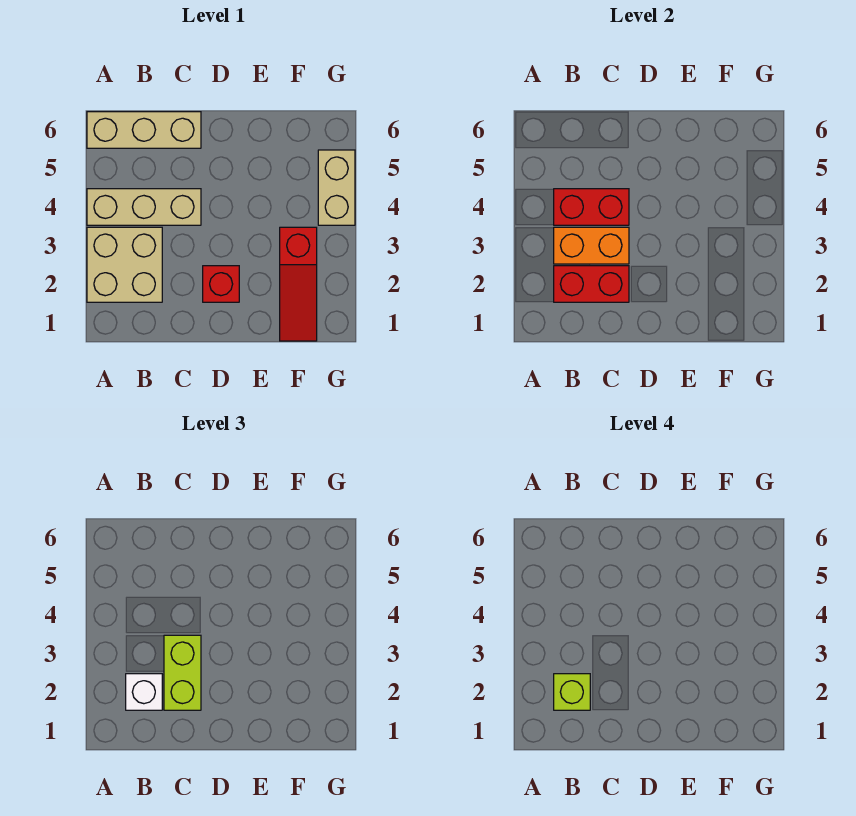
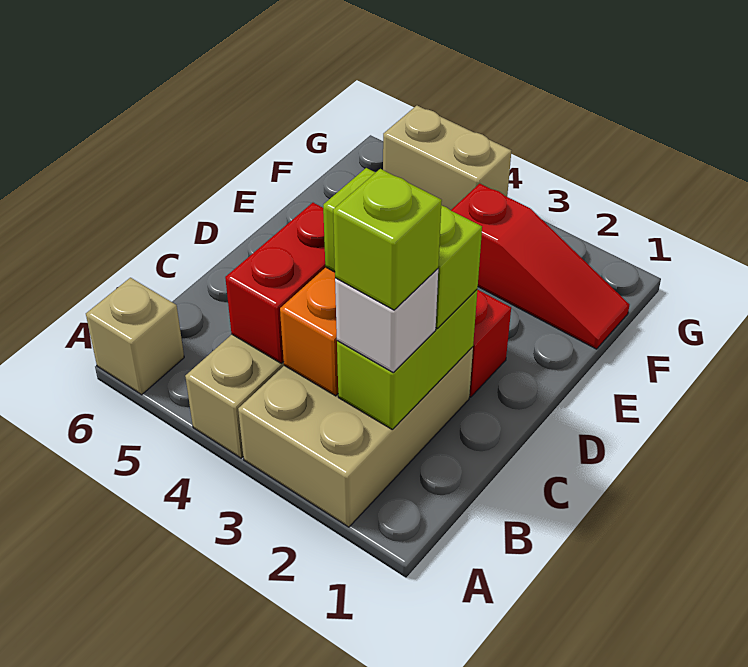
tan brick A2:B3 level 1 -> tan brick A2:C3 level 1
tan brick A6:C6 level 1 -> tan brick A6 level 1
red brick B2:C2 level 2 -> lime brick B2:C2 level 2

